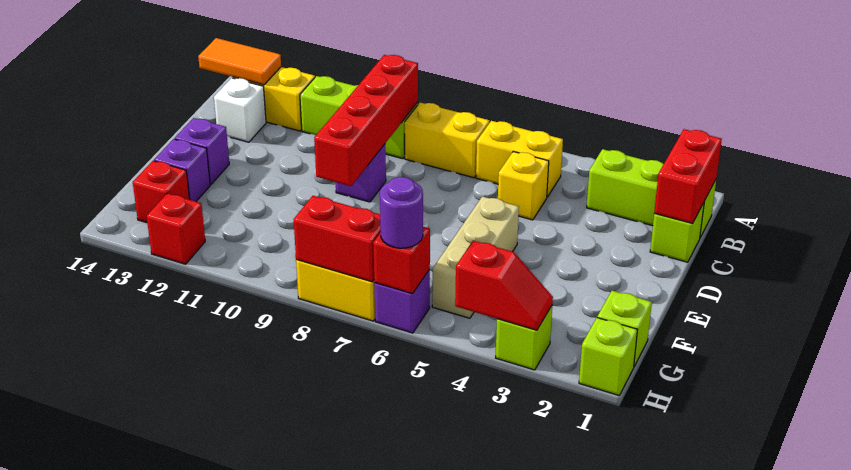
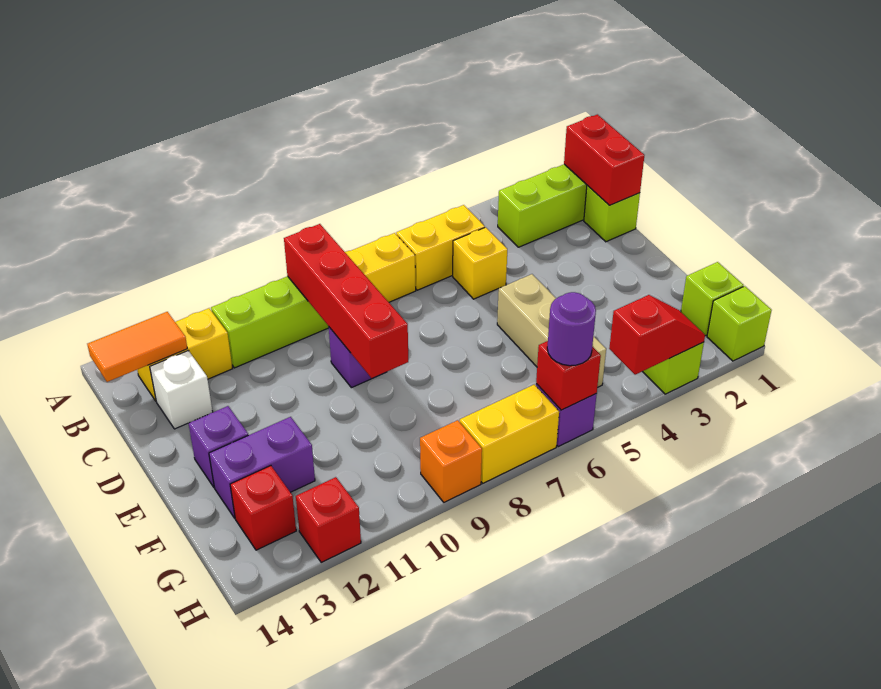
purple brick F13 level 1 -> purple brick F12:F13 level 1
red brick H7:H8 level 2 -> none
none -> orange brick H9 level 1

